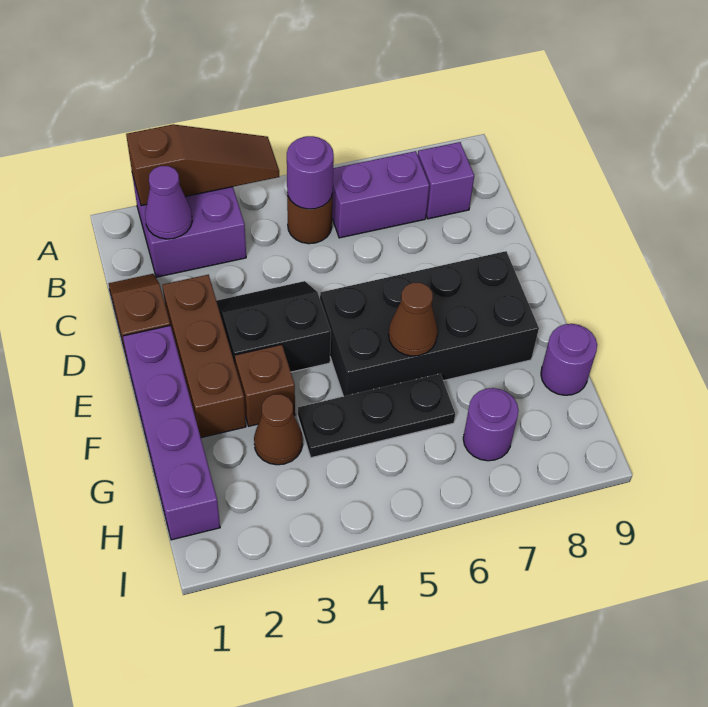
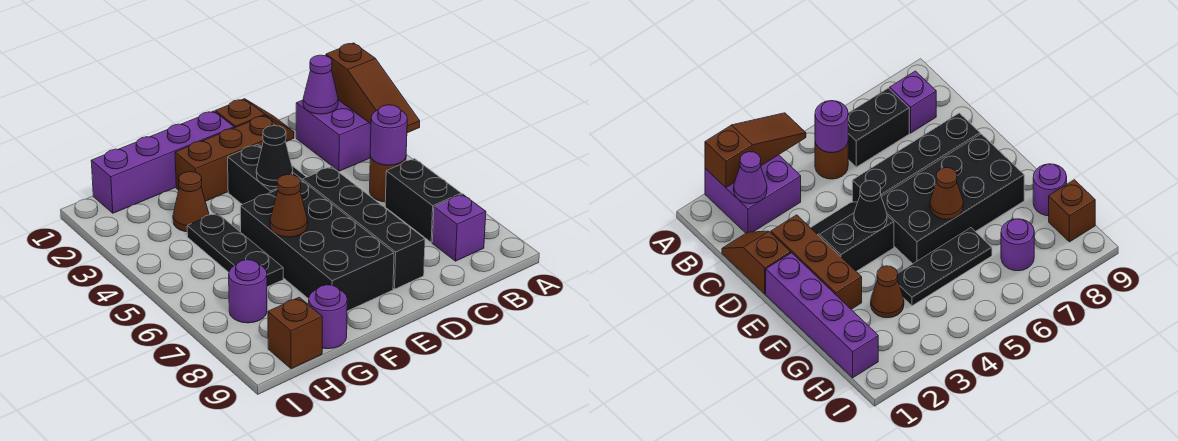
purple brick B6:B7 level 1 -> black brick B6:B7 level 1
none -> black brick D5:D8 level 1
none -> black cone E4 level 2
brown brick F3 level 1 -> brown brick H9 level 1

